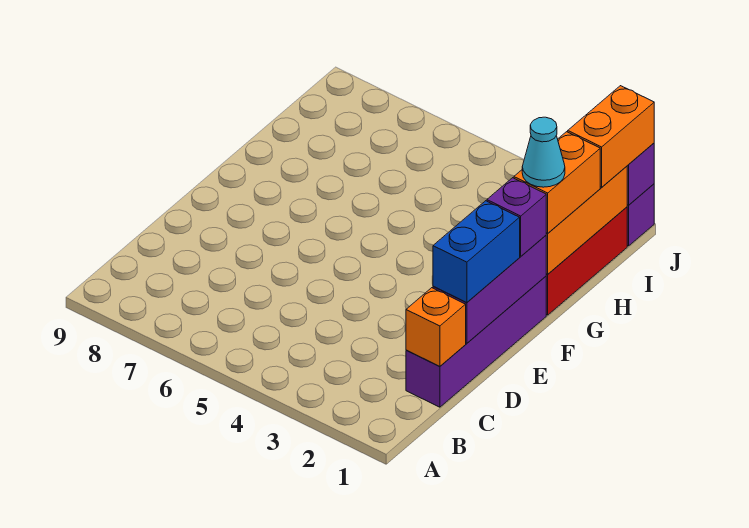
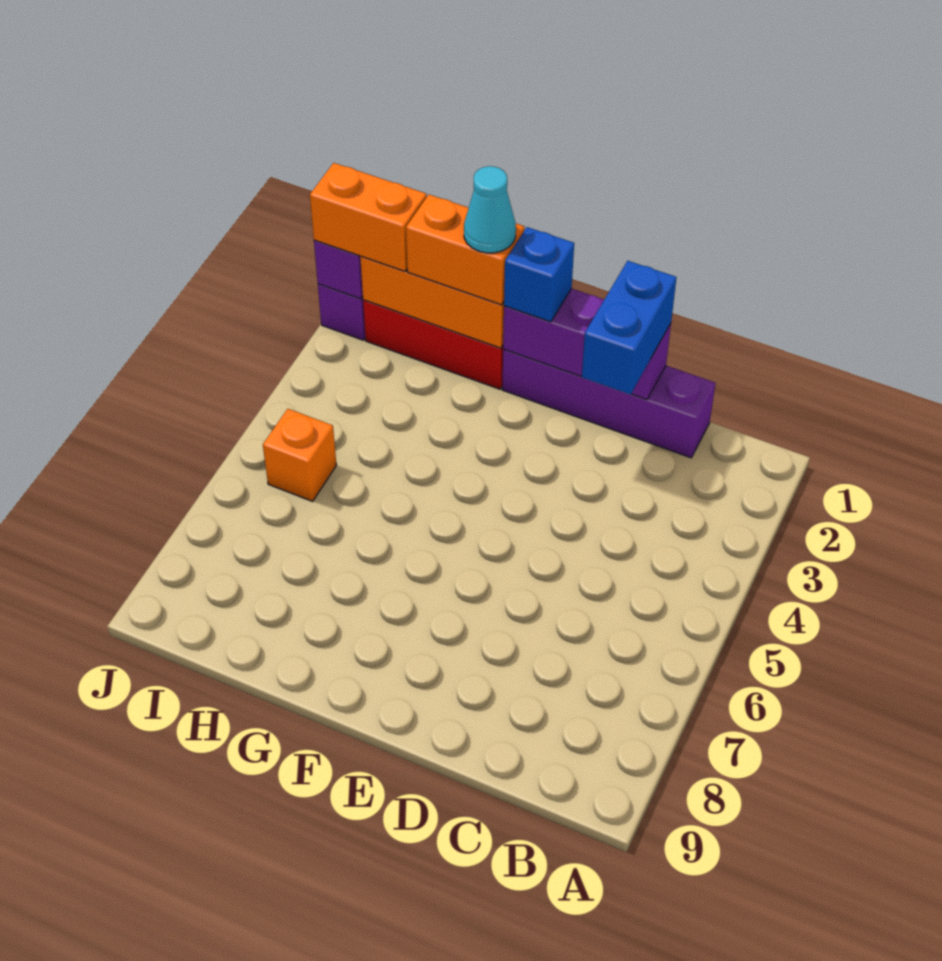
orange brick C1 level 2 -> orange brick I5 level 1
blue brick D1:E1 level 3 -> blue brick D1:D2 level 3
purple brick F1 level 3 -> blue brick F1 level 3

